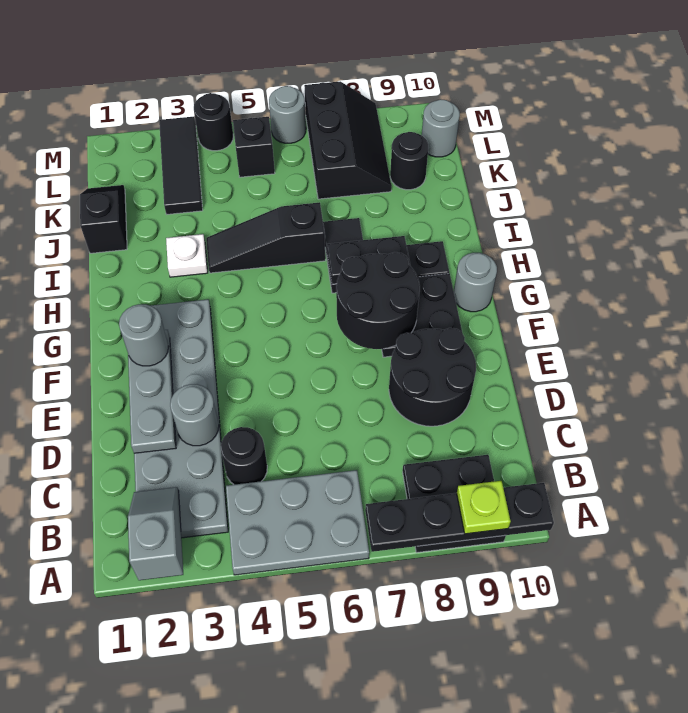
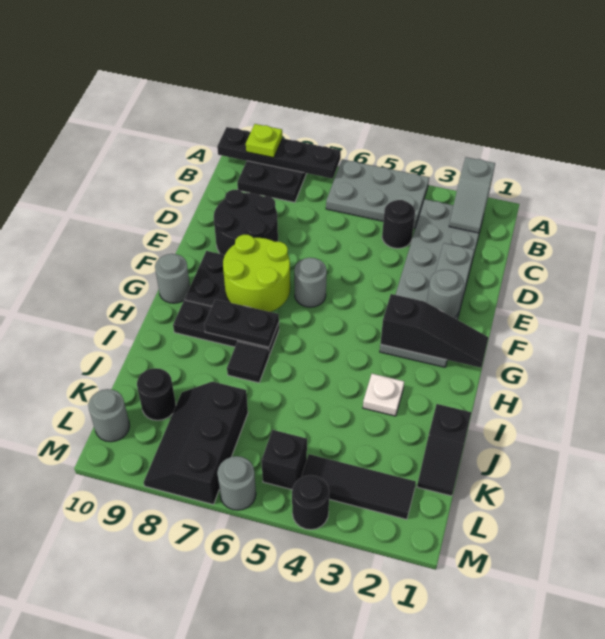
grey round brick D3 level 2 -> grey round brick F6 level 1
black round brick F7:G8 level 2 -> lime round brick F7:G8 level 2
black slope I4:I6 level 1 top 6 -> black slope G1:G3 level 2 top 3
black tile K3:M3 level 1 -> black tile L2:L4 level 1

